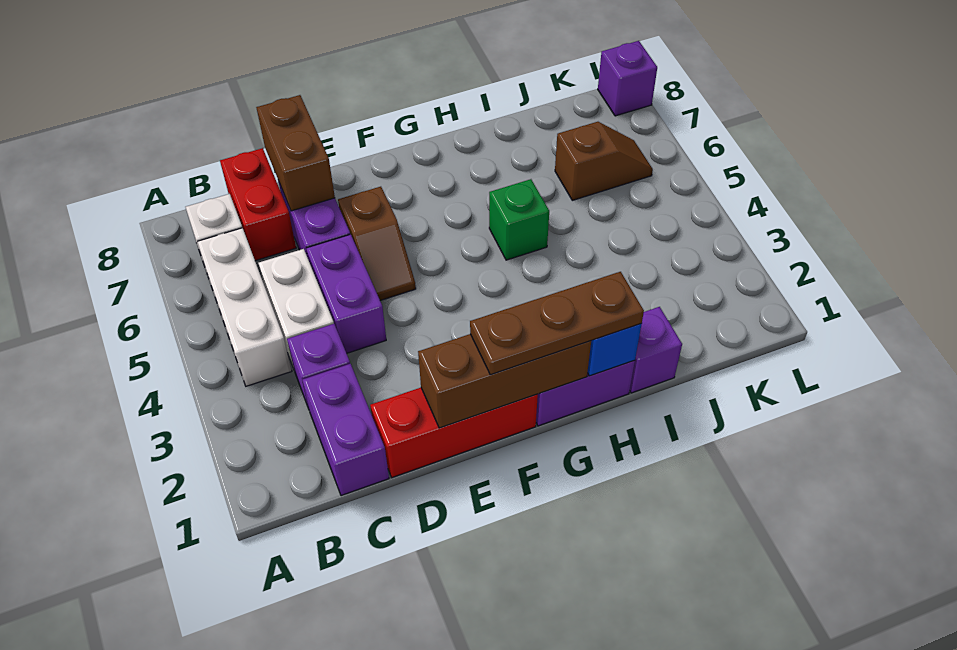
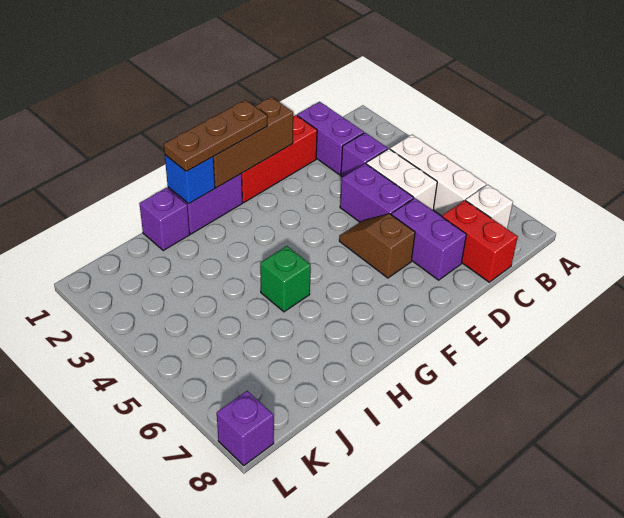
brown brick D7:D8 level 2 -> none
brown slope J6:K6 level 1 top J -> none

